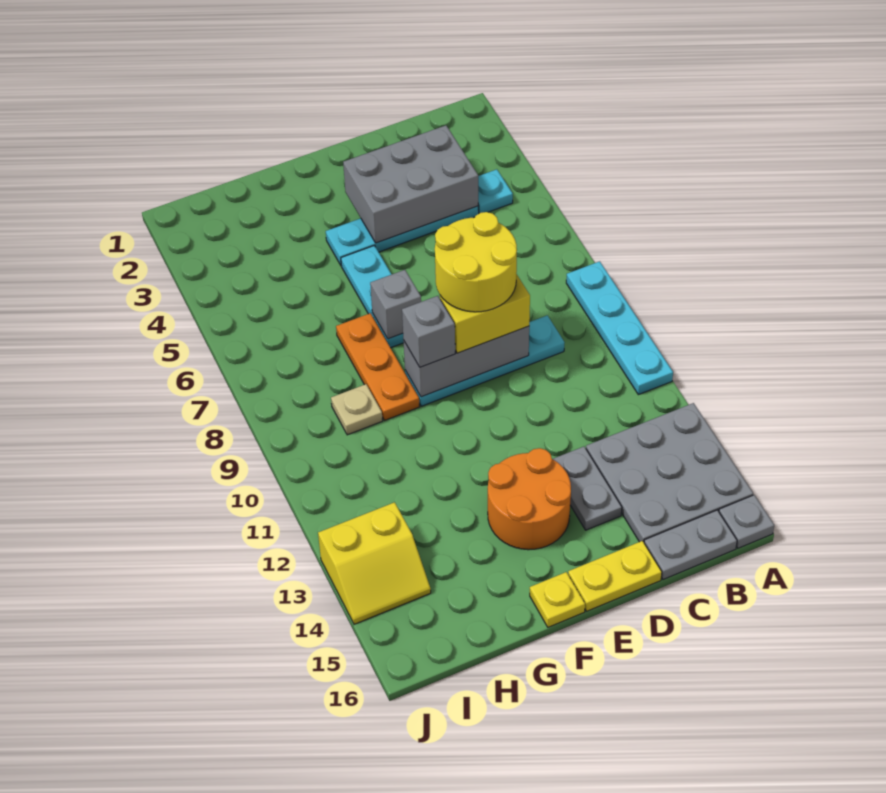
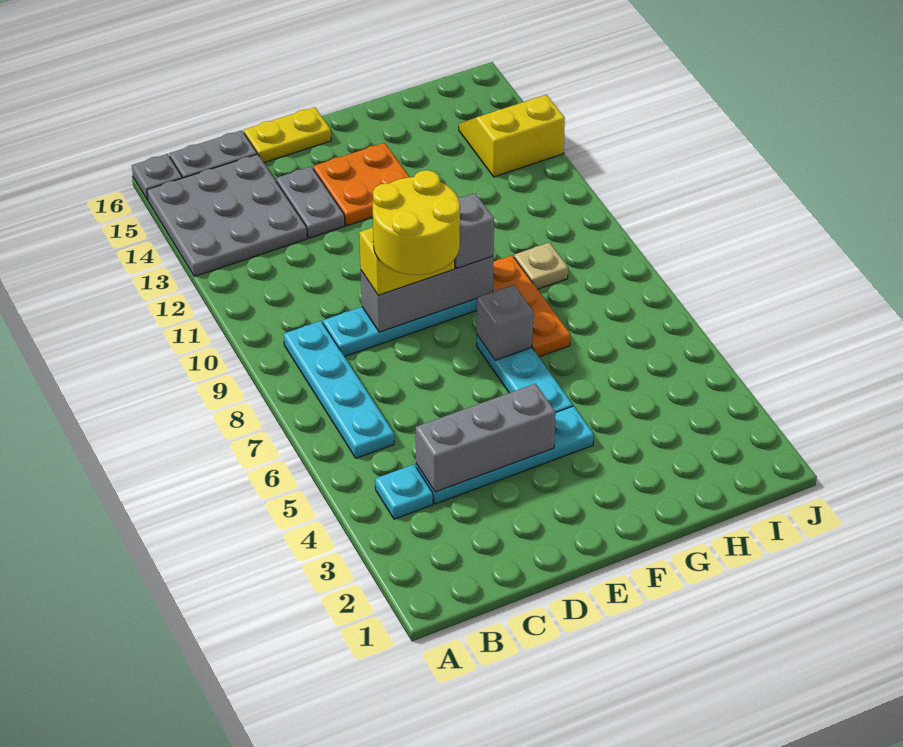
cyan plate A8:A11 level 1 -> cyan plate B6:B9 level 1
grey brick C3:E4 level 2 -> grey brick C4:E4 level 2
orange round brick E13:F14 level 1 -> orange plate E13:F14 level 1
yellow plate F16 level 1 -> none

